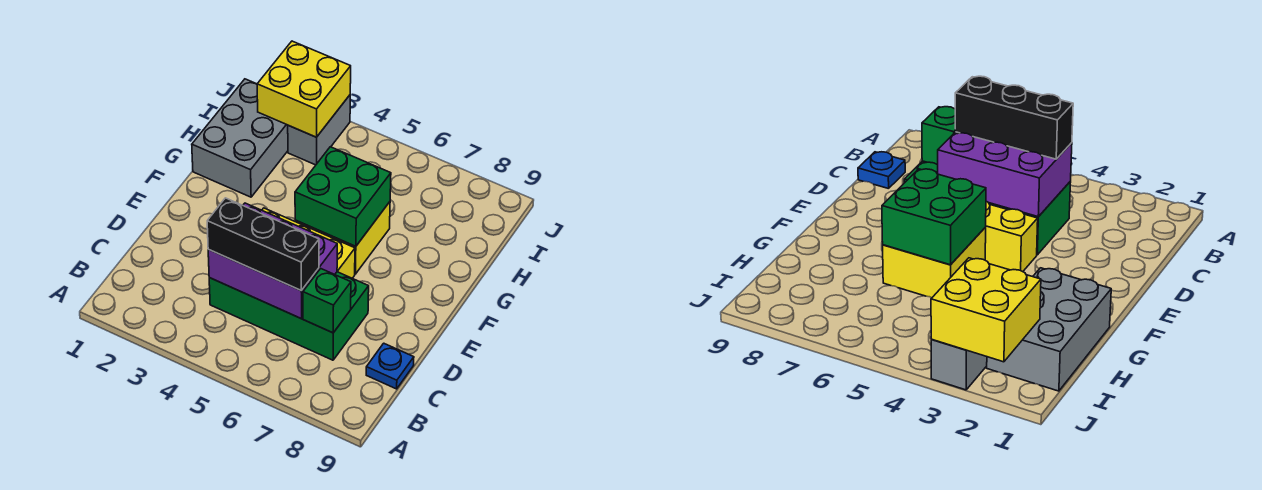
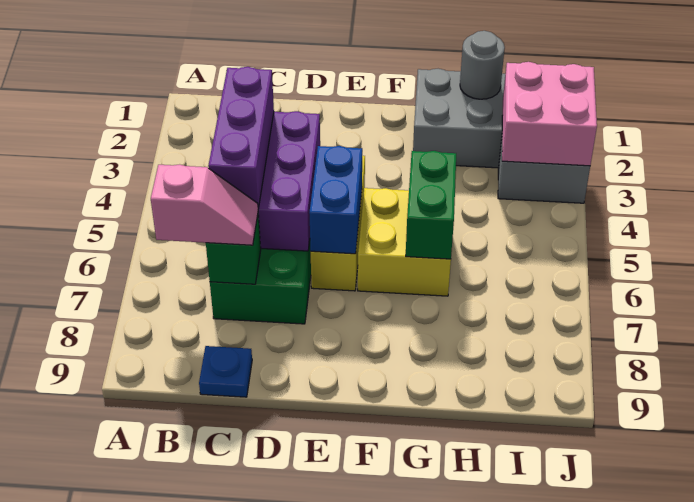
none -> pink slope B7:C7 level 3 top B
black brick C4:C6 level 3 -> purple brick C4:C6 level 3
none -> blue brick E5:E6 level 2
green brick F5:G6 level 2 -> green brick G5:G6 level 2
none -> grey round brick H1 level 2
yellow brick I2:J3 level 2 -> pink brick I2:J3 level 2

